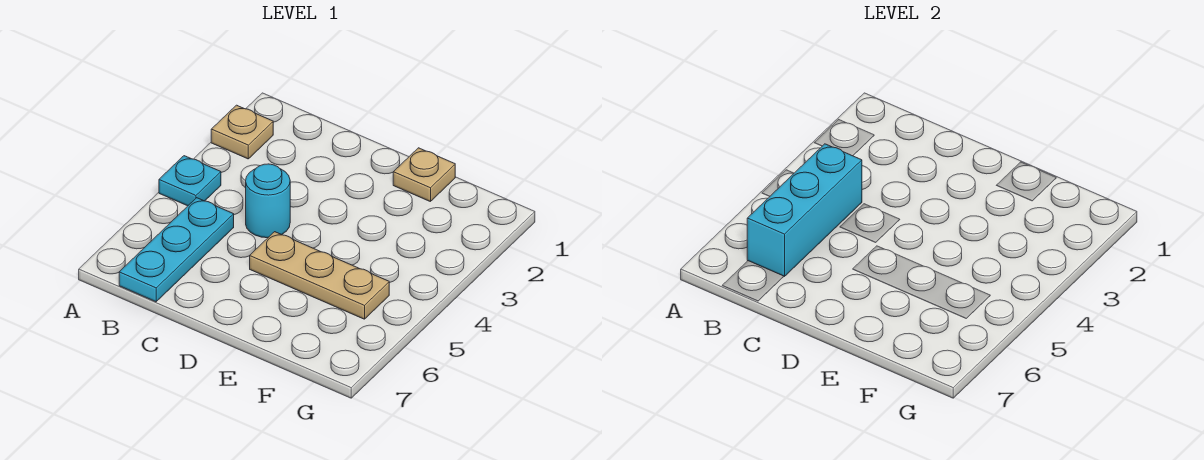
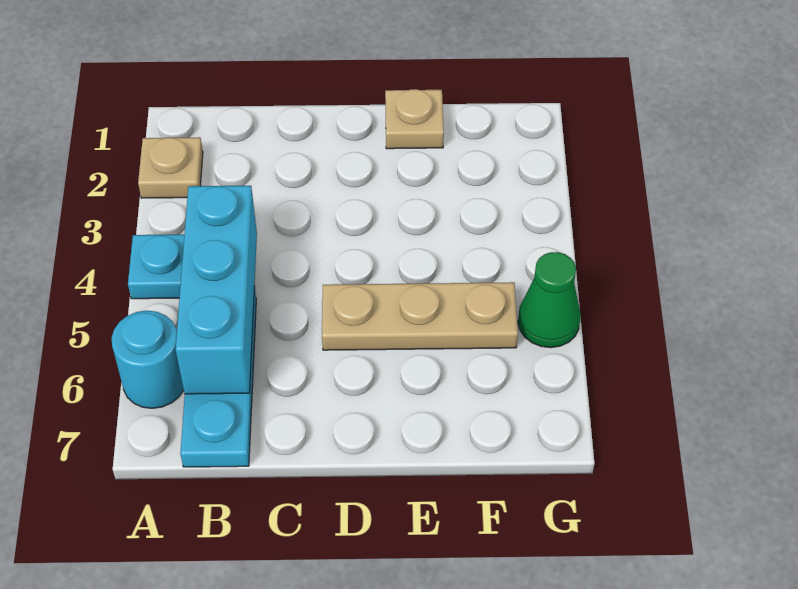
cyan round brick C4 level 1 -> cyan round brick A6 level 1
none -> green cone G5 level 1

